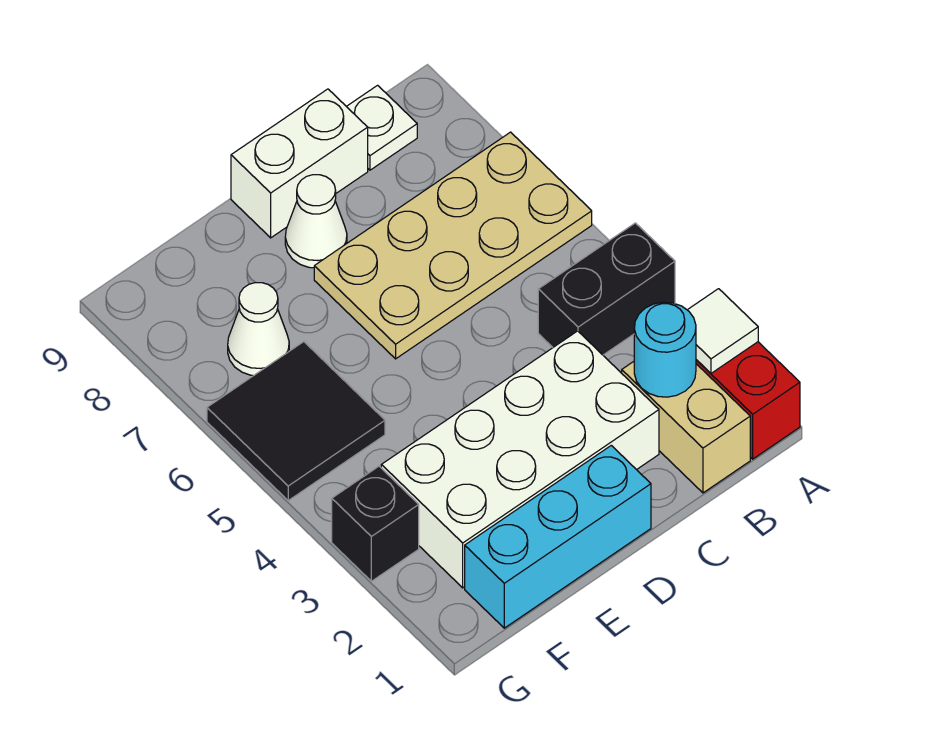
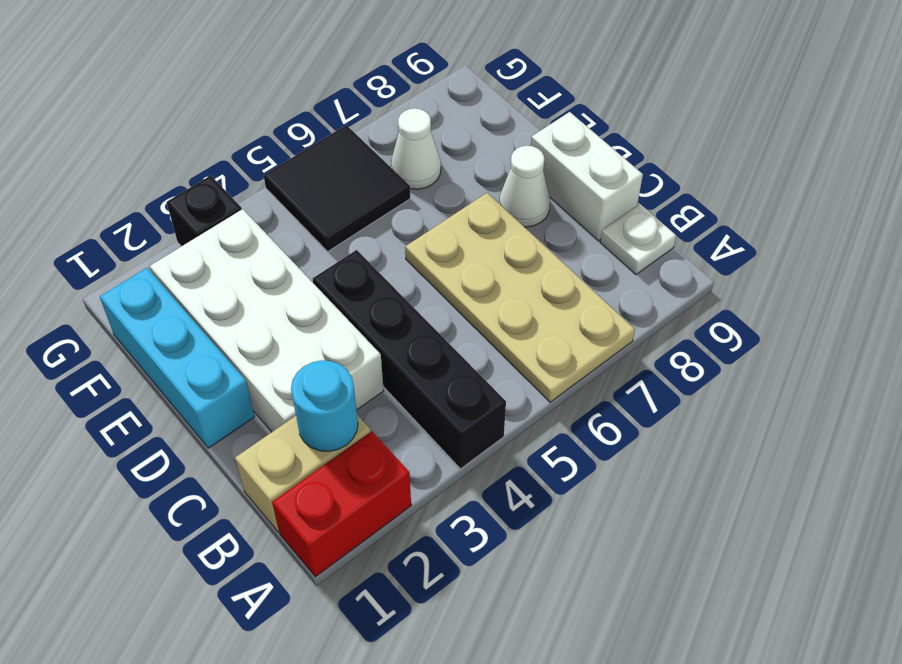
white tile A2 level 2 -> none
black brick A4:B4 level 1 -> black brick A4:D4 level 1

